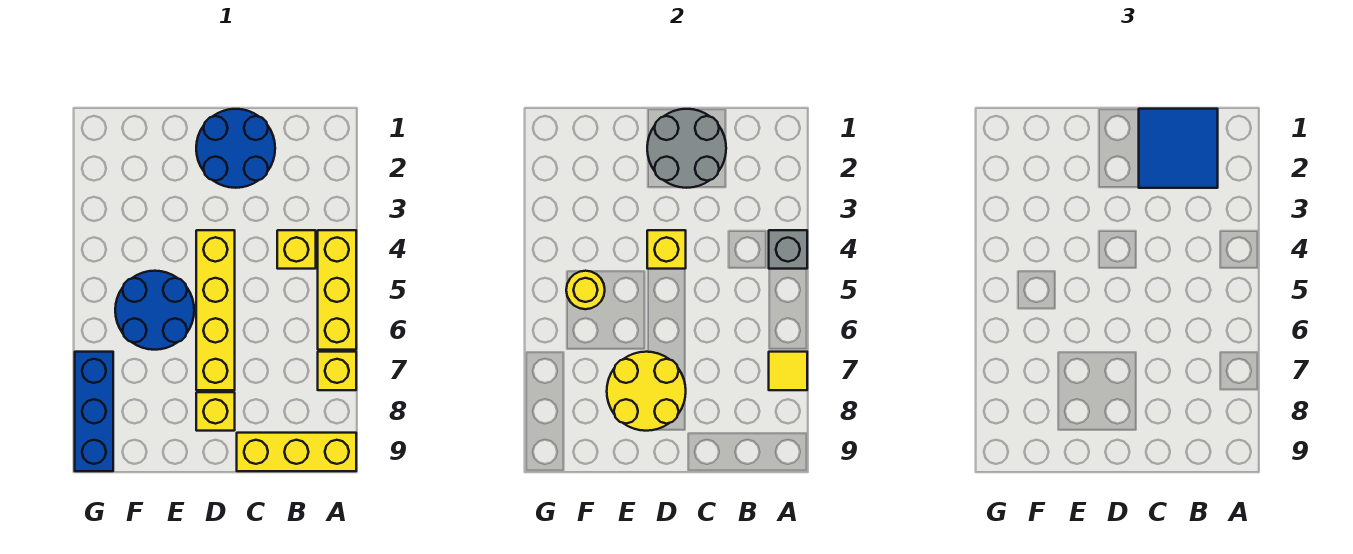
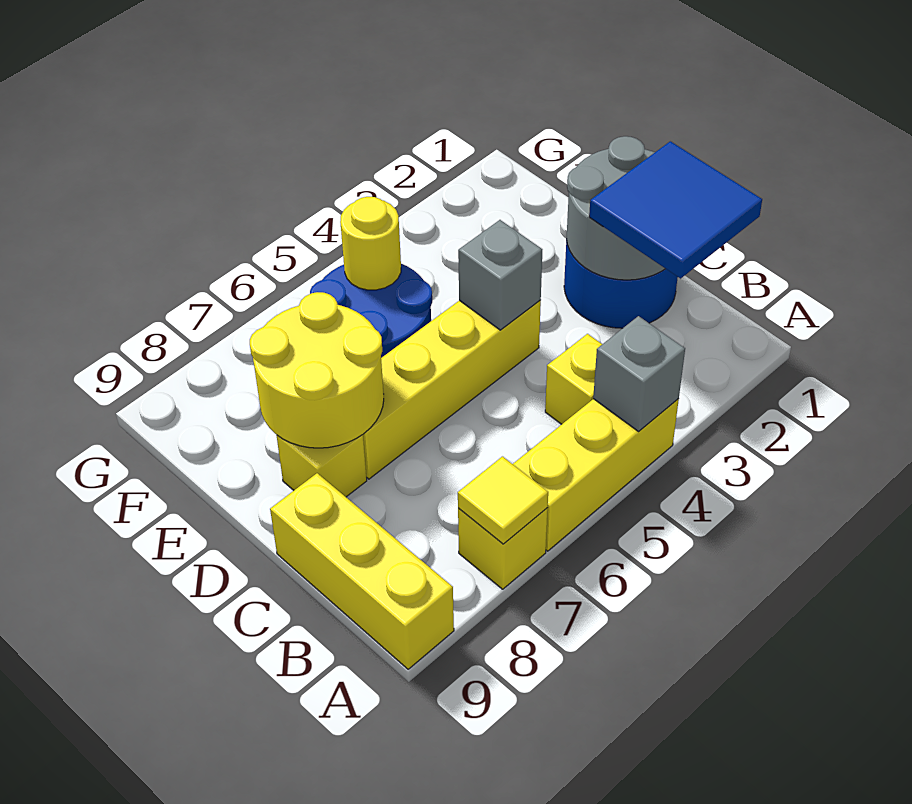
yellow brick D4 level 2 -> grey brick D4 level 2
blue brick G7:G9 level 1 -> none

